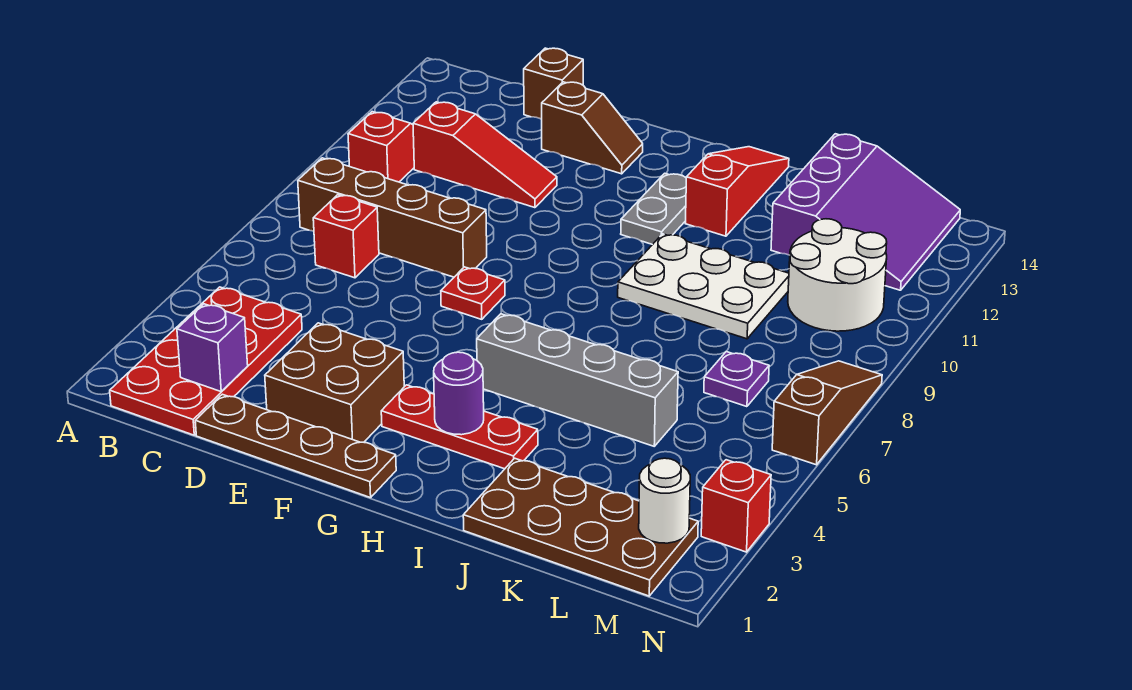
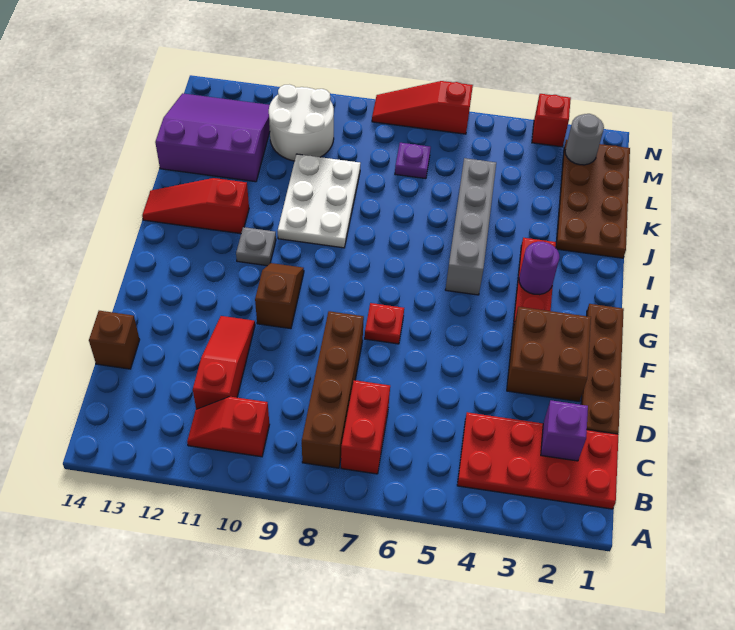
red brick C7 level 1 -> red brick B7:C7 level 1
brown slope E13:F13 level 1 top E -> brown slope F10:G10 level 1 top F
grey plate H11:H12 level 1 -> grey plate H11 level 1
white round brick M2 level 2 -> grey round brick M2 level 2
brown slope N6:N8 level 1 top 6 -> red slope N6:N8 level 1 top 6

